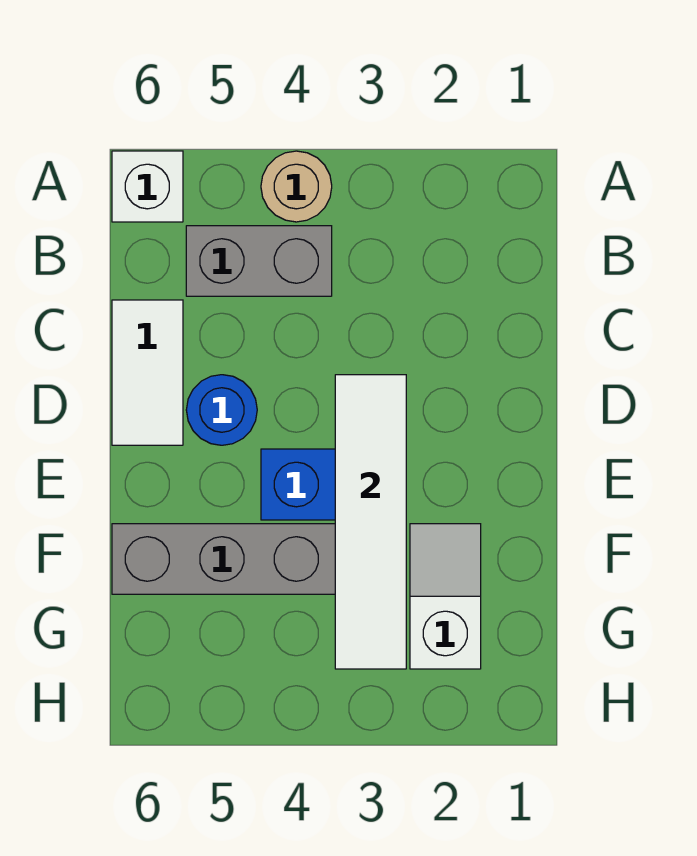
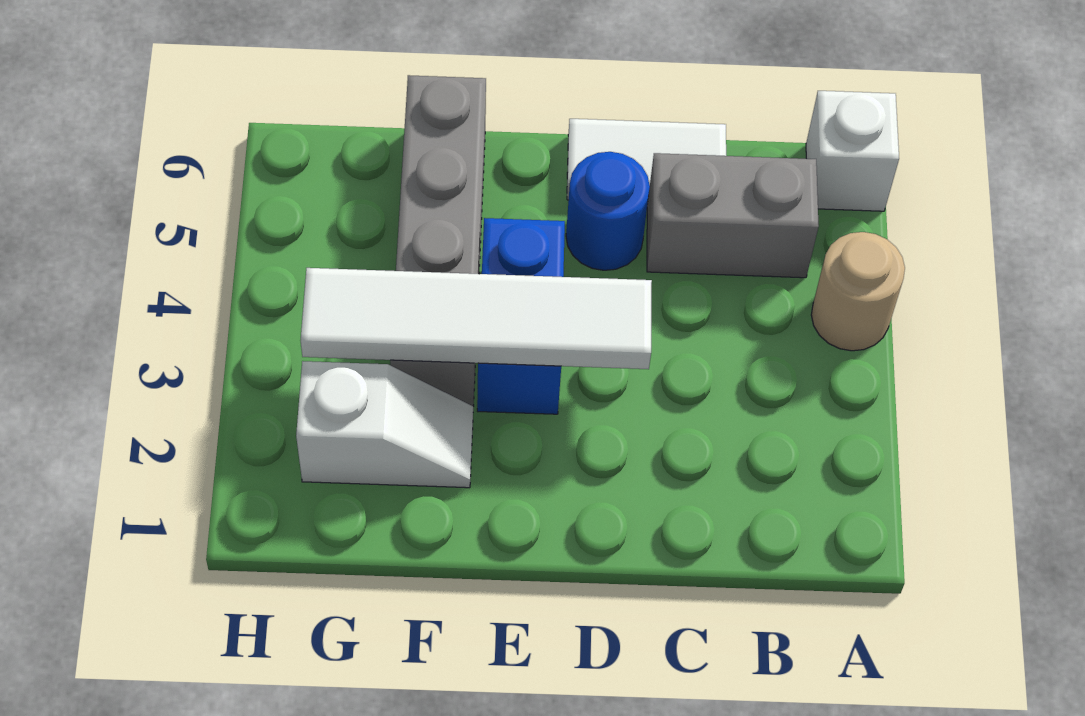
grey brick B4:B5 level 1 -> grey brick B5:C5 level 1

